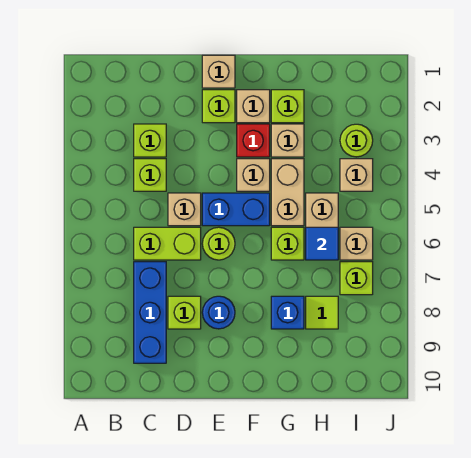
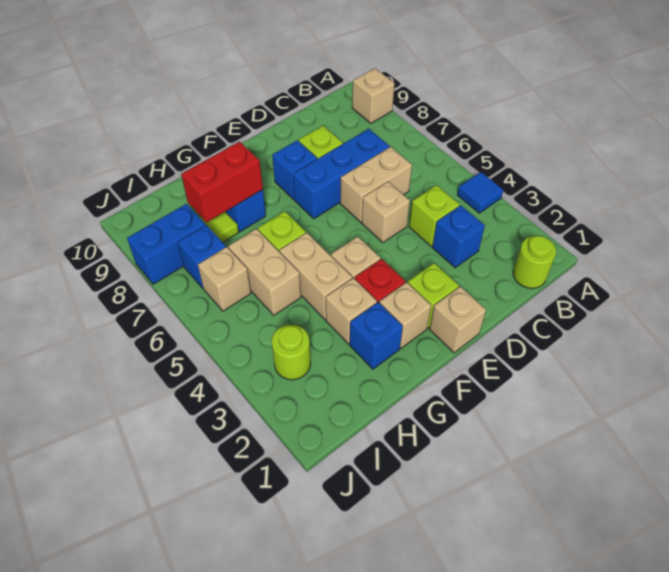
lime brick C3 level 1 -> blue brick C3 level 1
lime brick C6:D6 level 1 -> tan brick C6:D6 level 1
blue brick C7:C9 level 1 -> blue brick C7:E7 level 1
blue brick E5:F5 level 1 -> blue brick I8:J8 level 1
lime round brick E6 level 1 -> lime round brick B1 level 1
blue round brick E8 level 1 -> blue brick E8 level 1
lime brick G2 level 1 -> blue brick G2 level 1
none -> red brick G8:H8 level 2
blue tile H6 level 2 -> blue tile A4 level 1
tan brick I4 level 1 -> tan brick A9 level 1
lime brick I7 level 1 -> blue brick I7 level 1

